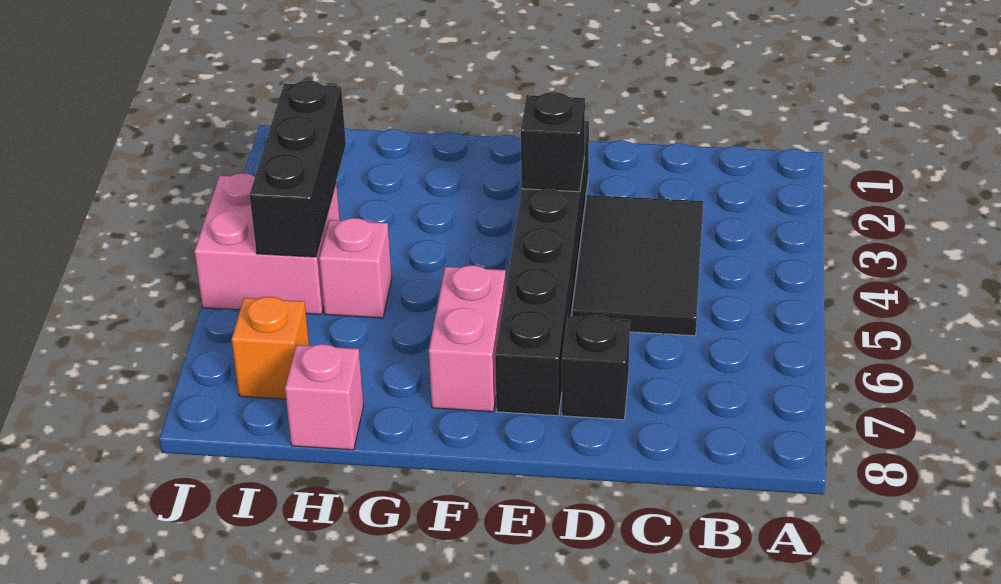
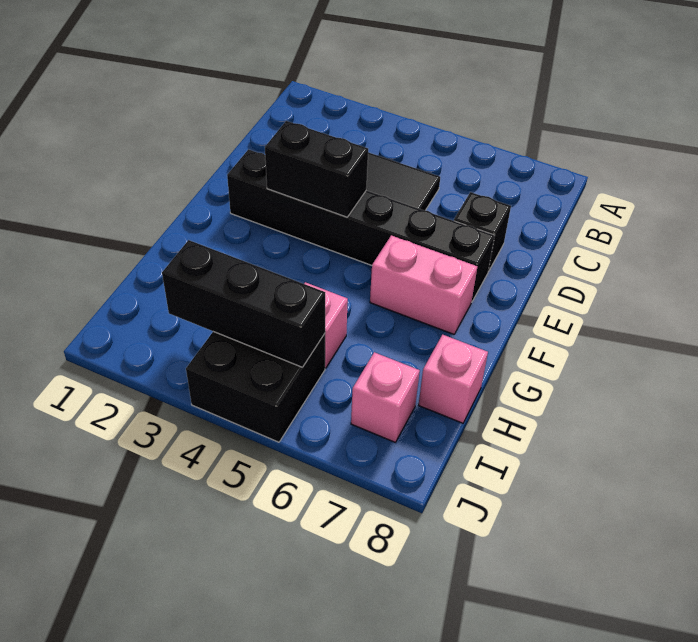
black brick E3 level 2 -> black brick E3:E4 level 2
pink brick I4:J5 level 1 -> black brick I4:J5 level 1
orange brick I7 level 1 -> pink brick I7 level 1

